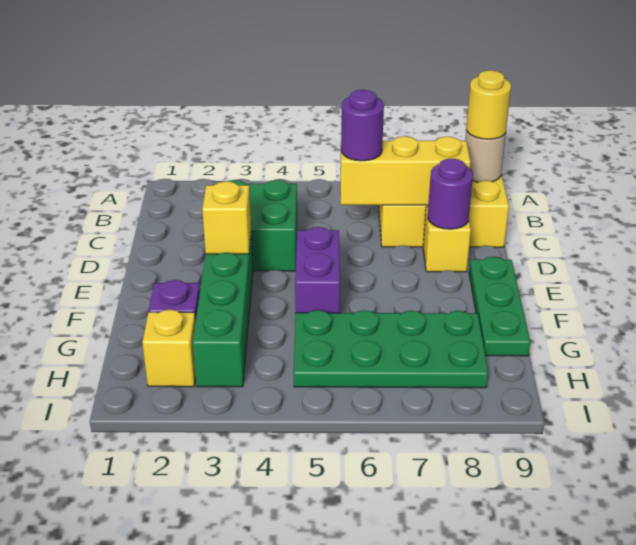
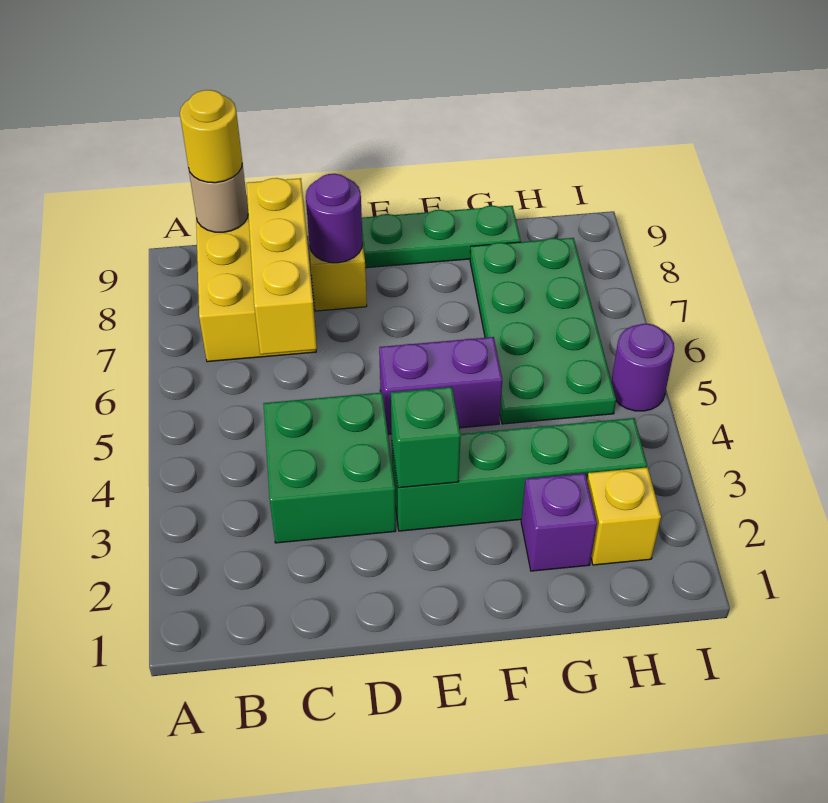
purple round brick C6 level 3 -> purple round brick I5 level 1
yellow brick E3 level 2 -> green brick E3 level 2

